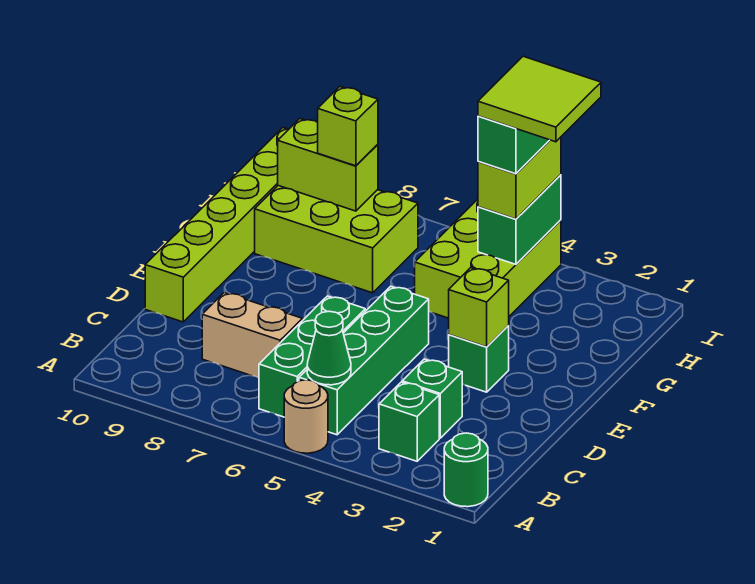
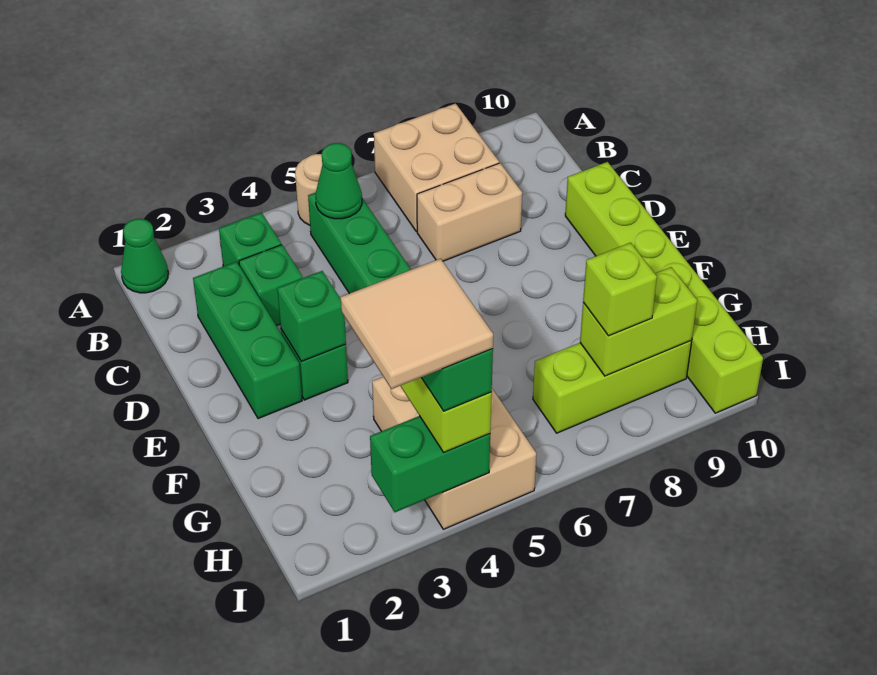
green round brick A1 level 1 -> green cone A1 level 1
none -> tan brick A7:B8 level 1
green brick B6:D6 level 1 -> green brick C2:E2 level 1
lime brick E3 level 2 -> green brick E3 level 2
lime brick G4:I5 level 1 -> tan brick G4:I5 level 1
lime brick G7:H9 level 1 -> lime brick H7:H9 level 1
lime tile H3:I4 level 5 -> tan tile H3:I4 level 5
green brick H4:I4 level 2 -> green brick I3:I4 level 2

